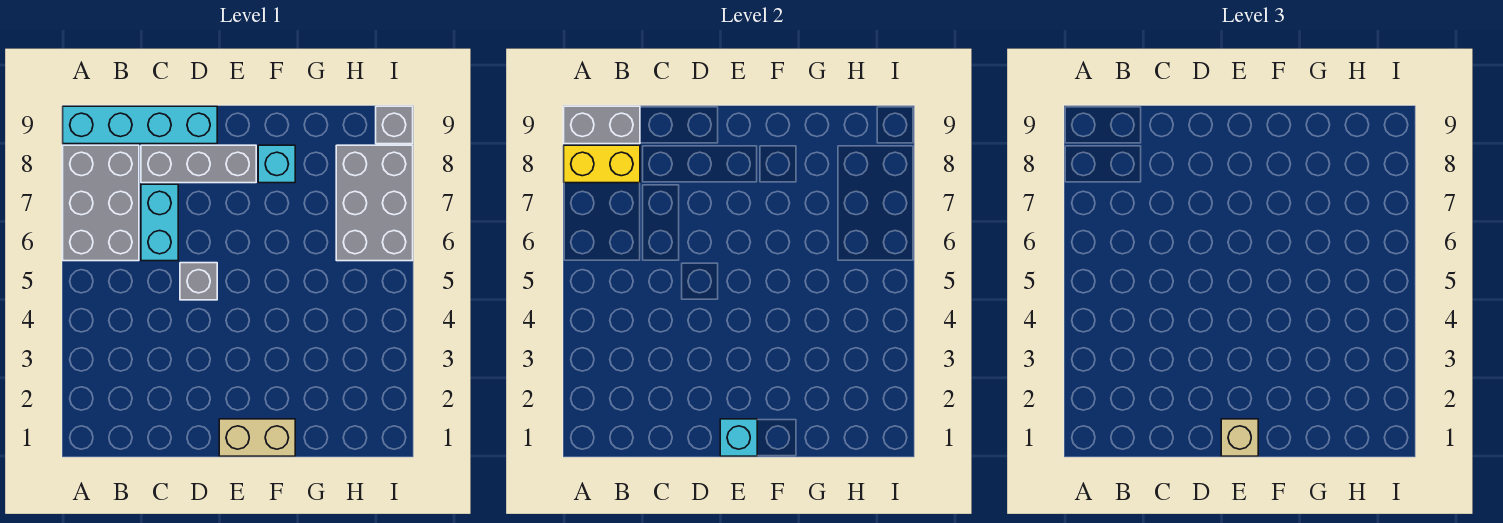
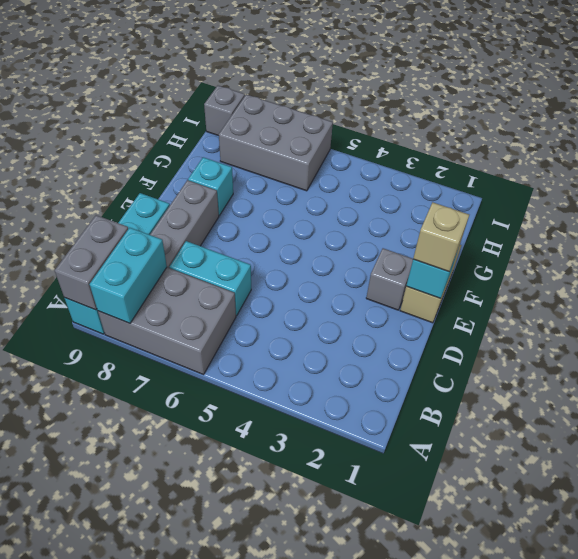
yellow brick A8:B8 level 2 -> cyan brick A8:B8 level 2
grey brick D5 level 1 -> grey brick E2 level 1

